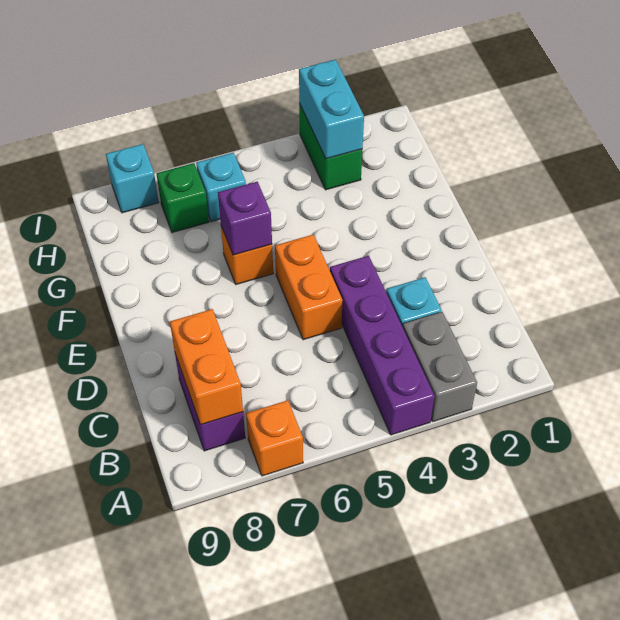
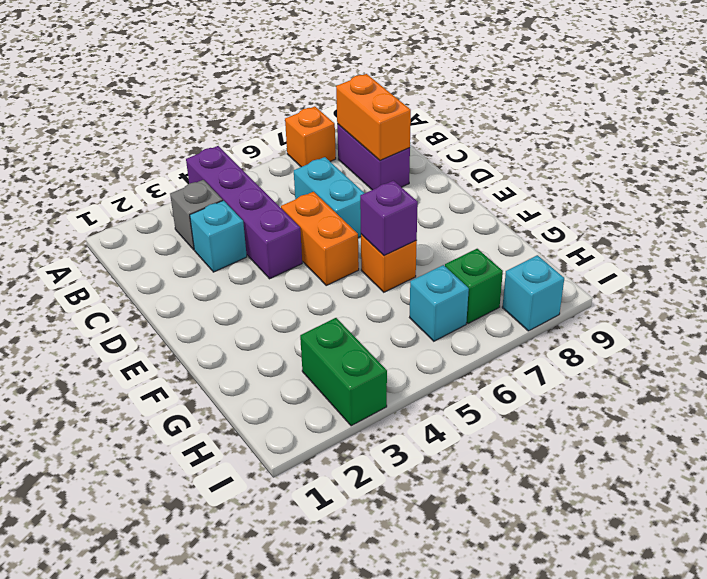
grey brick A3:B3 level 1 -> grey brick B3 level 1
cyan brick H3:I3 level 2 -> cyan brick C6:D6 level 1

